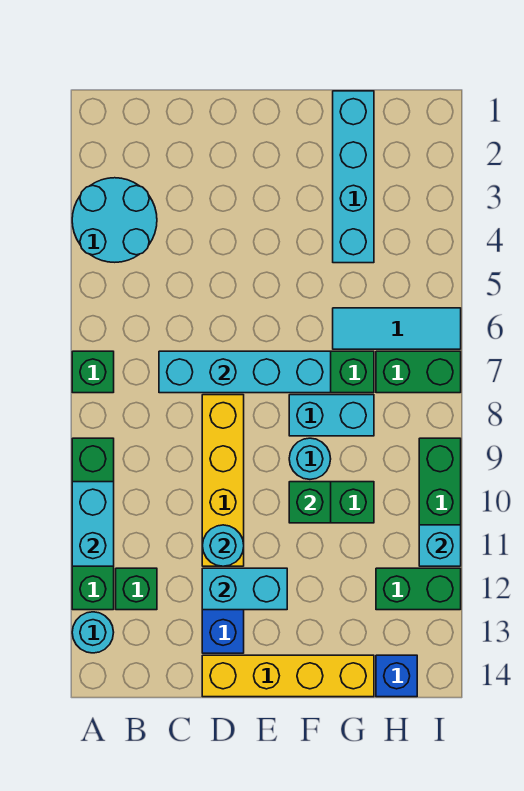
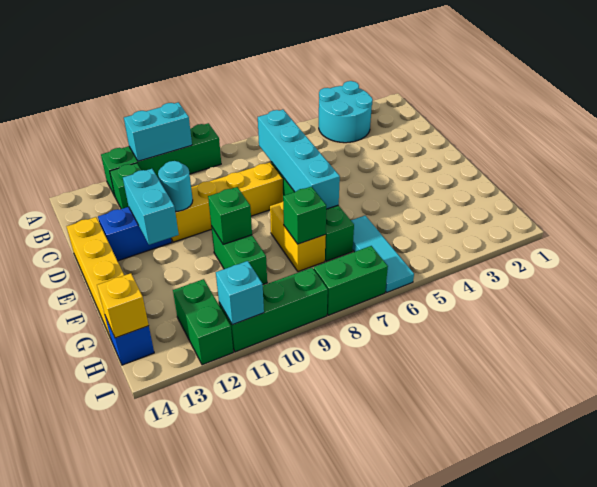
green brick A7 level 1 -> green brick G8 level 2
cyan round brick A13 level 1 -> none
cyan brick F8:G8 level 1 -> yellow brick F8:G8 level 1
cyan round brick F9 level 1 -> none
cyan brick G1:G4 level 1 -> none
green brick H7:I7 level 1 -> green brick I7:I8 level 1
none -> yellow brick H14 level 2

